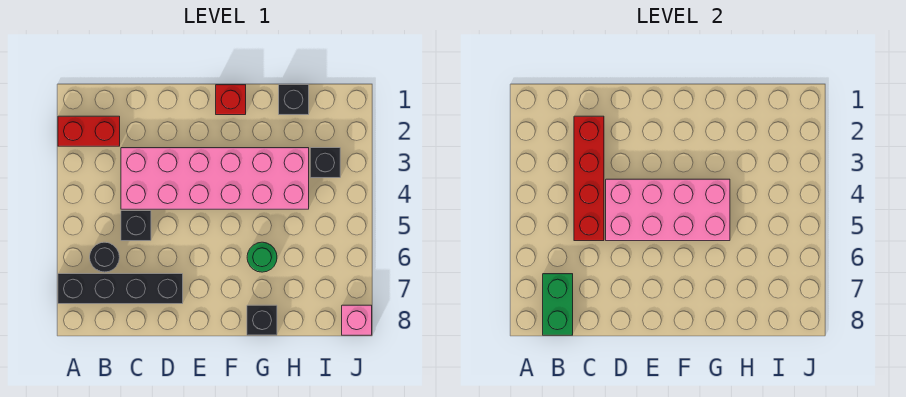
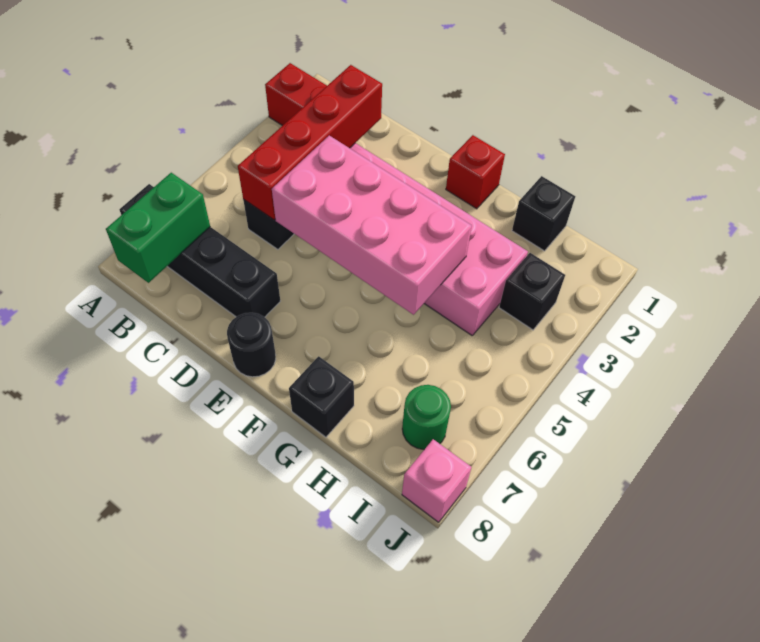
black round brick B6 level 1 -> black round brick E8 level 1
green round brick G6 level 1 -> green round brick I7 level 1

